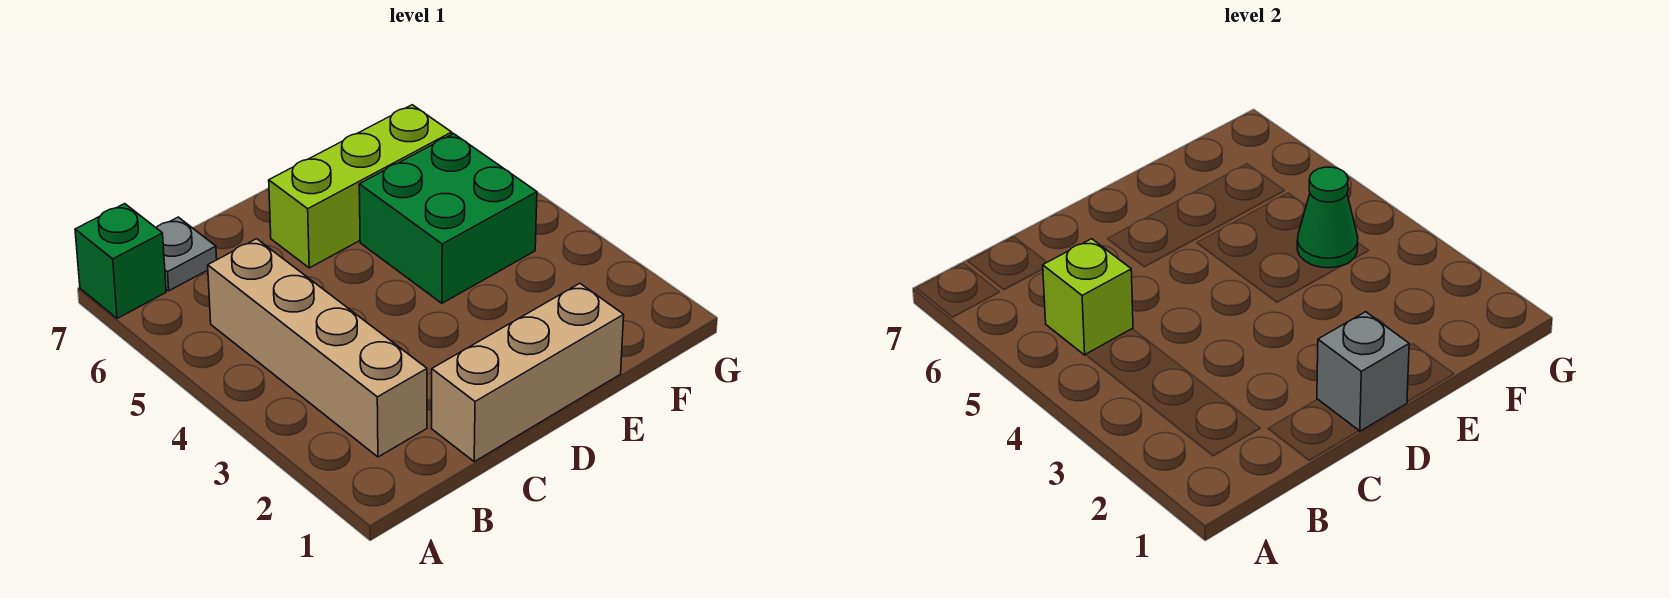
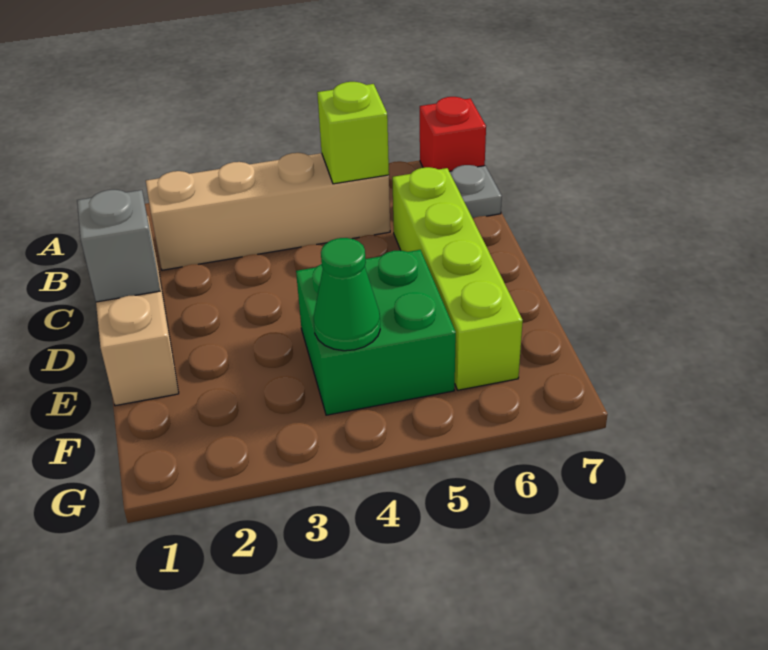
green brick A7 level 1 -> red brick A7 level 1
lime brick D6:F6 level 1 -> lime brick C6:F6 level 1

